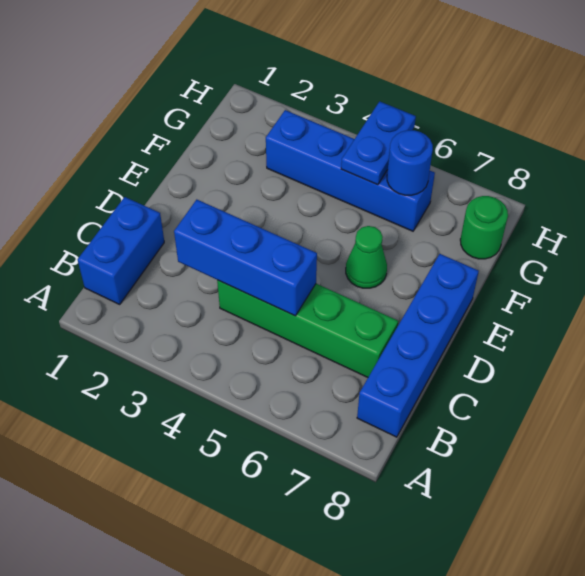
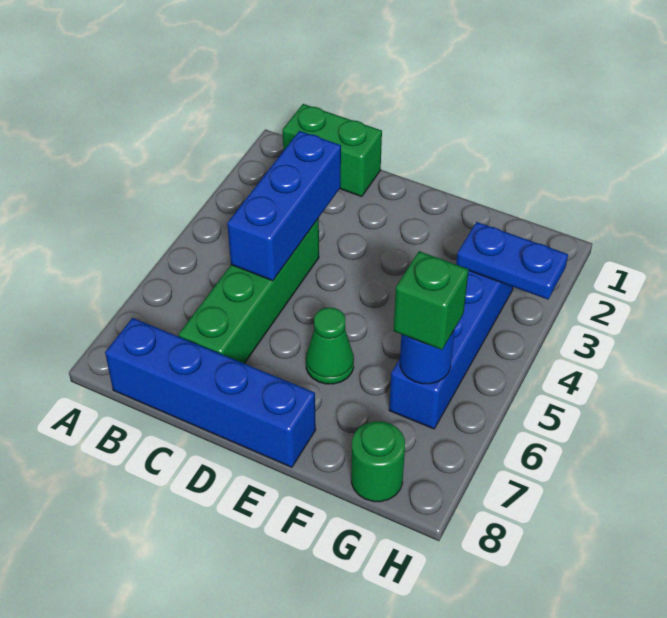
blue brick B1:C1 level 1 -> green brick B1:C1 level 1
blue plate G5:H5 level 2 -> blue plate G3:H3 level 2
none -> green brick G6 level 3

